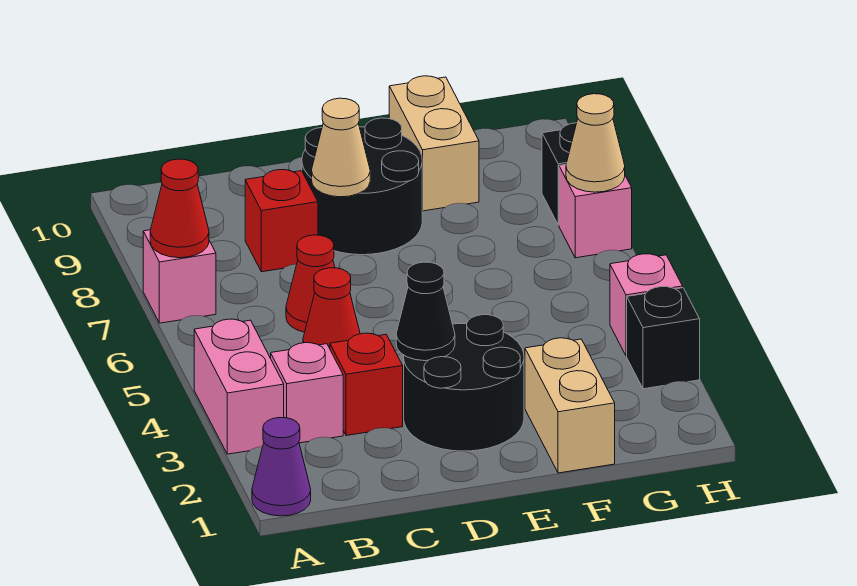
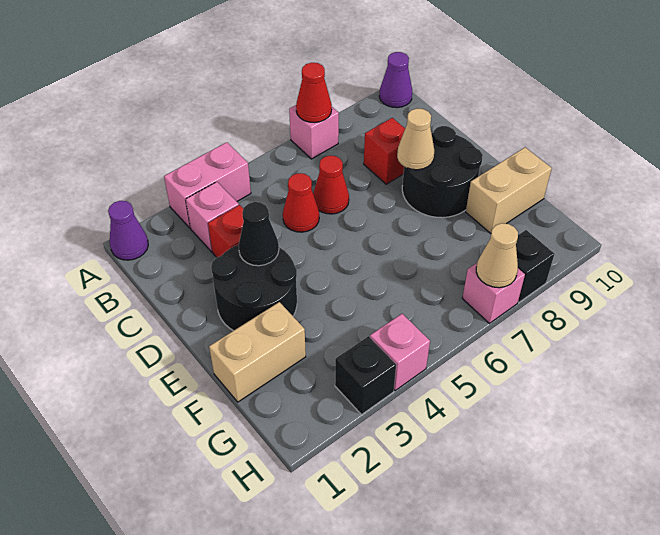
none -> purple cone A10 level 1

